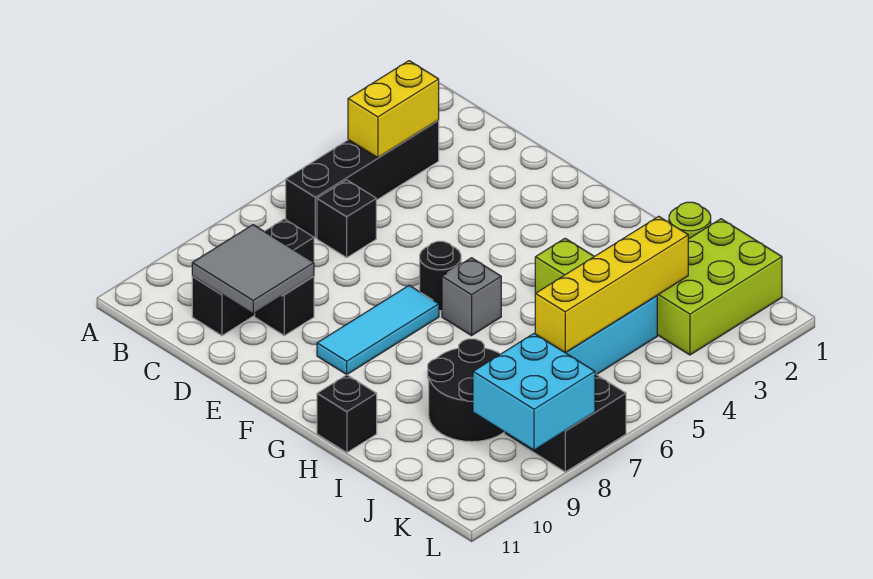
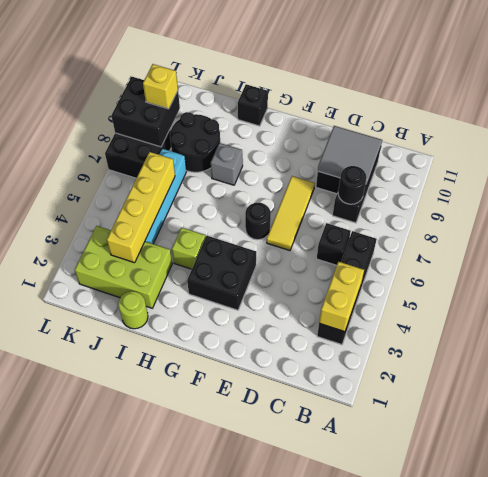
none -> black round brick C8 level 2
none -> yellow tile E6:E8 level 1
none -> black brick F3:G4 level 1
cyan tile F7:F9 level 1 -> none
grey brick G6 level 1 -> grey brick H8 level 1
lime brick J1:K3 level 1 -> lime brick I2:K3 level 1
cyan brick K8:L9 level 2 -> black brick K8:L9 level 2
none -> yellow brick K9 level 3

